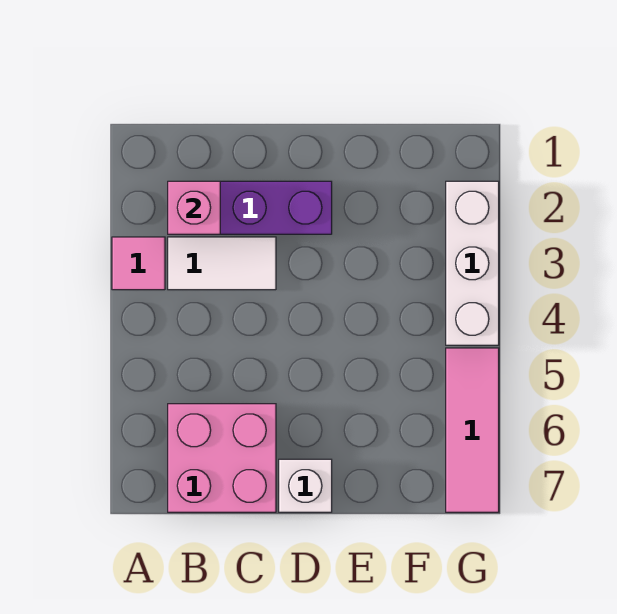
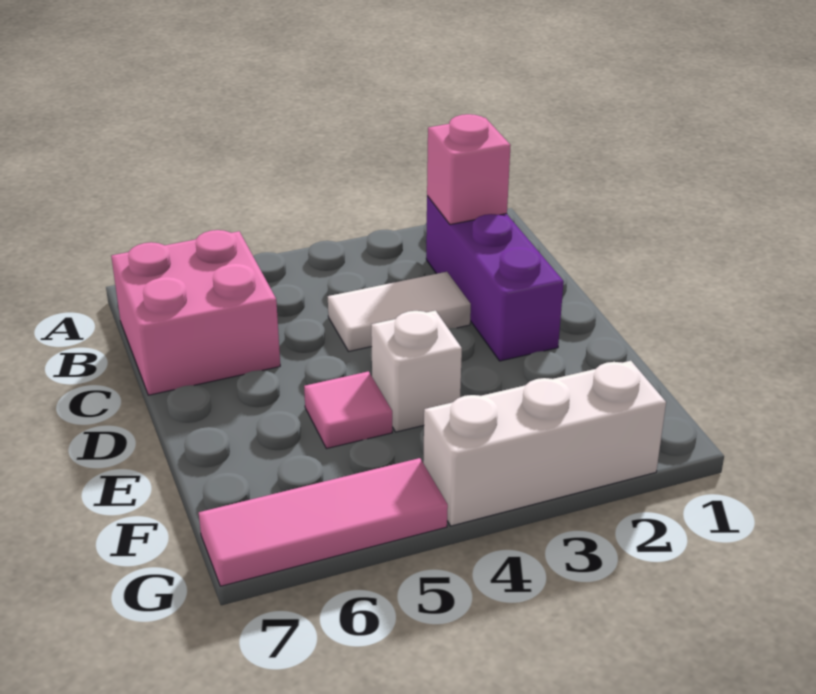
pink tile A3 level 1 -> pink tile E5 level 1
white tile B3:C3 level 1 -> white tile C3:C4 level 1
white brick D7 level 1 -> white brick E4 level 1

